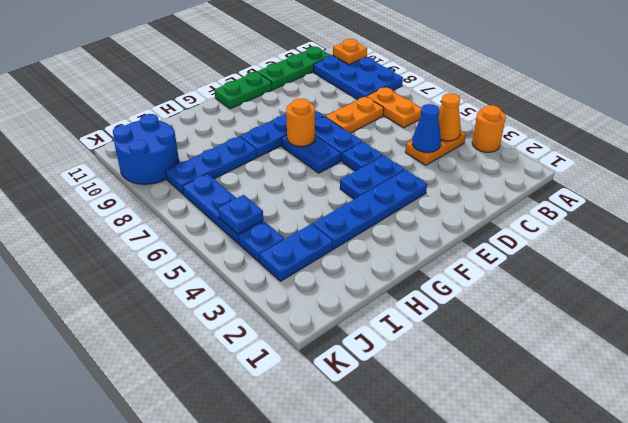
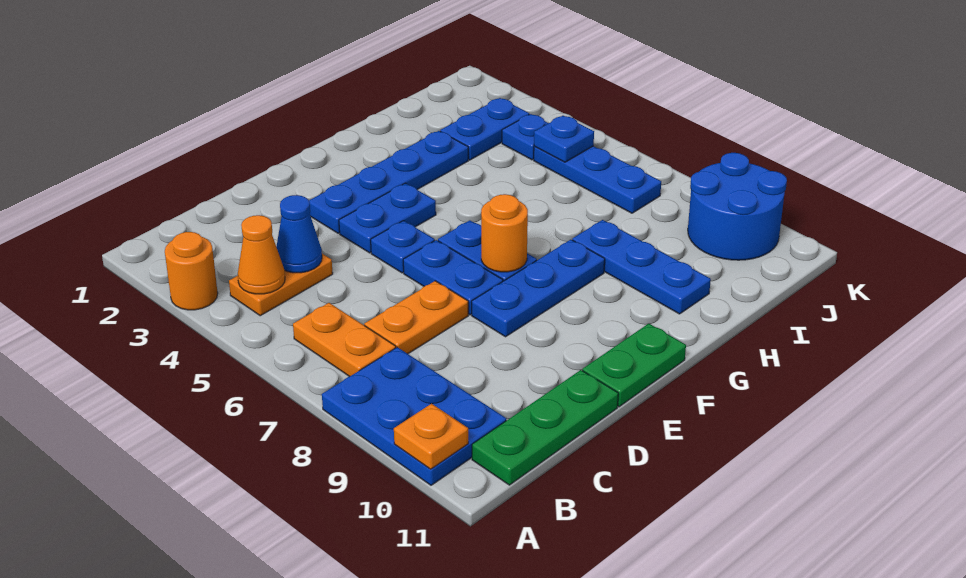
blue plate H8:J8 level 1 -> blue plate H8:H10 level 1

